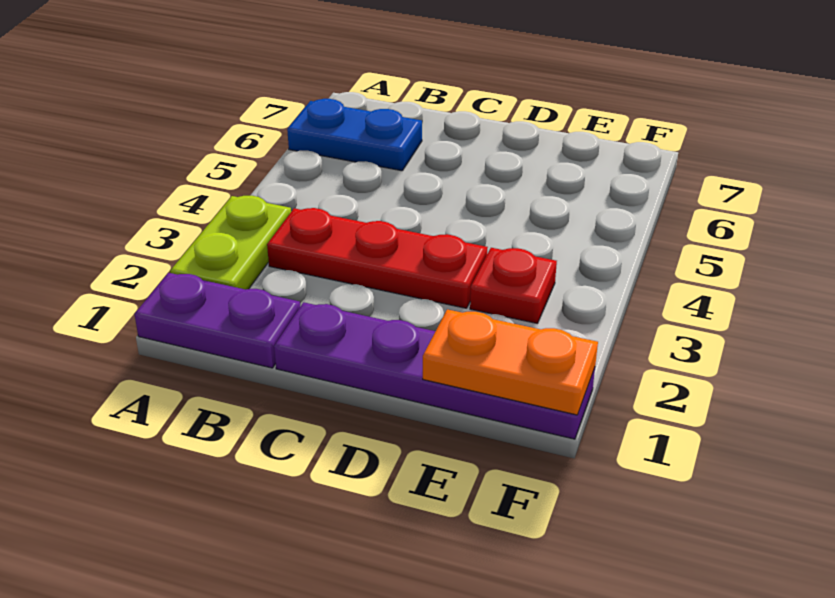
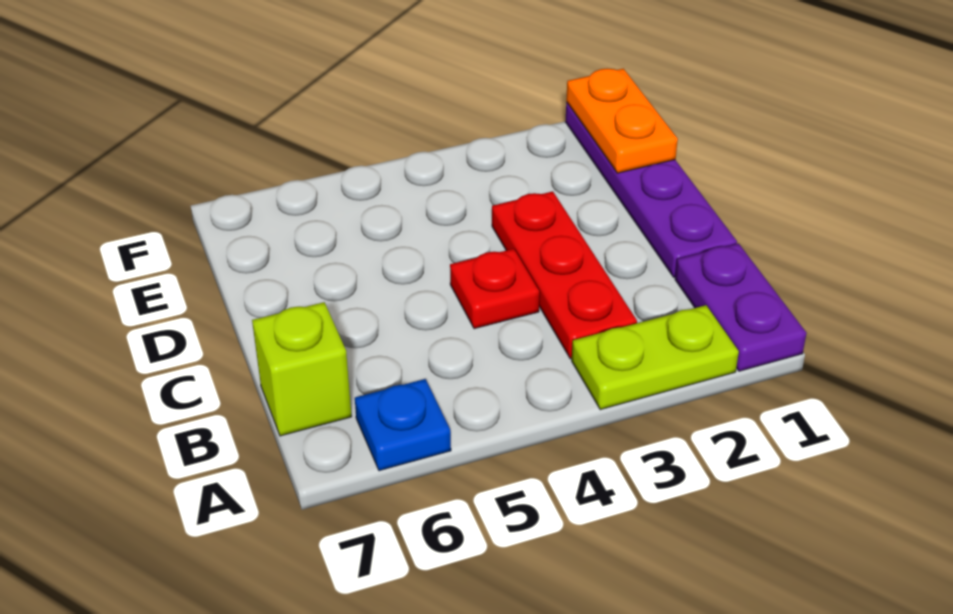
blue plate A6:B6 level 1 -> blue plate A6 level 1
none -> lime brick B7 level 1
red plate E3 level 1 -> red plate C4 level 1

